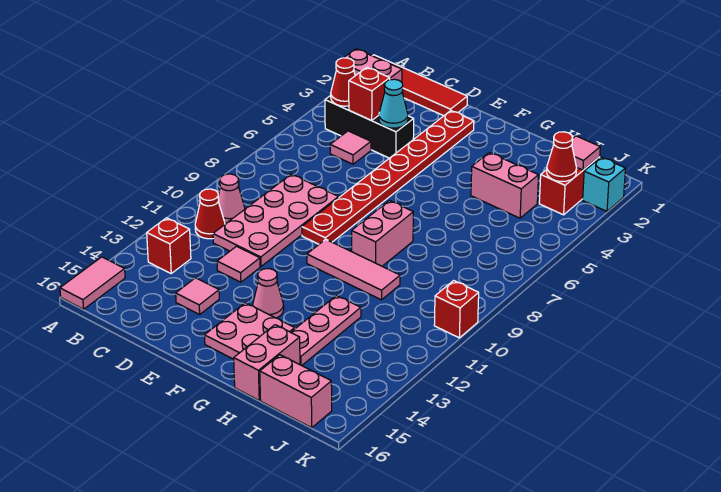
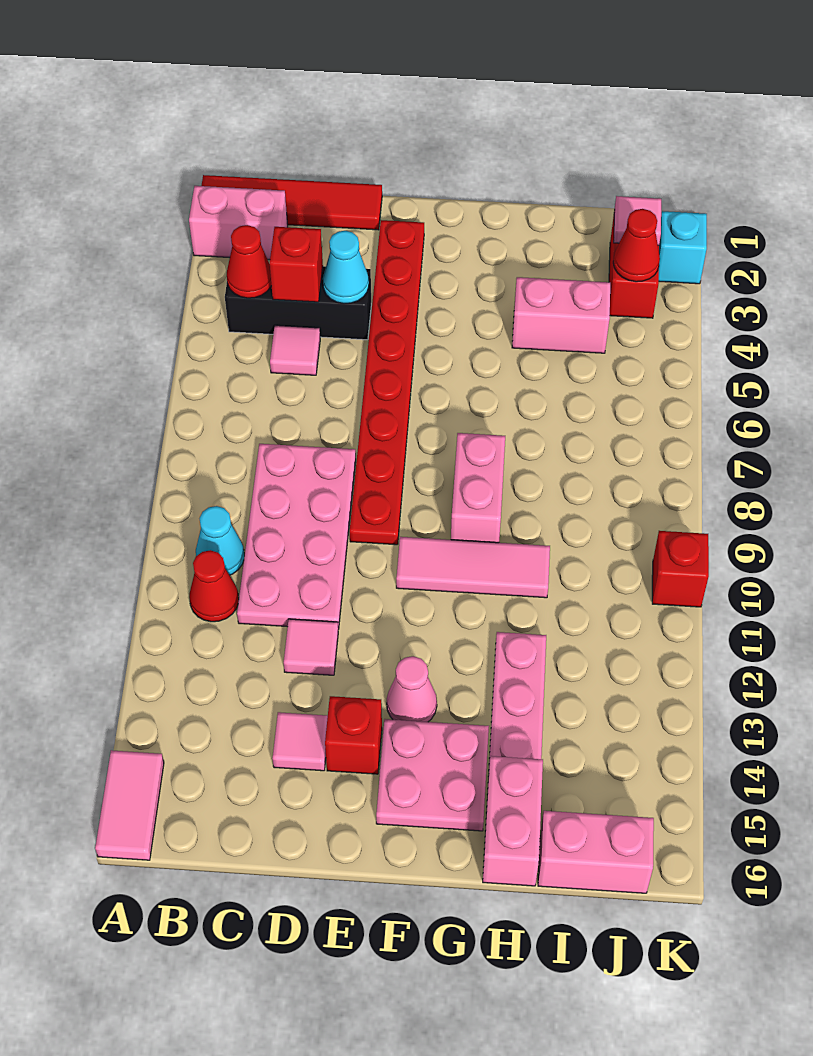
pink cone B10 level 1 -> cyan cone B10 level 1
red brick B13 level 1 -> red brick E14 level 1

